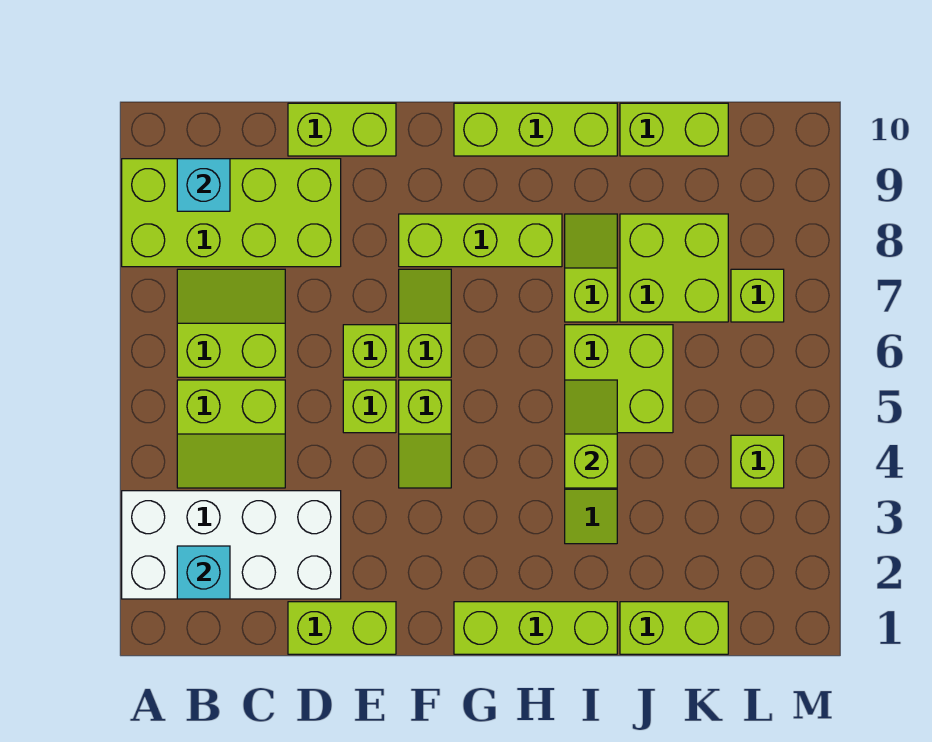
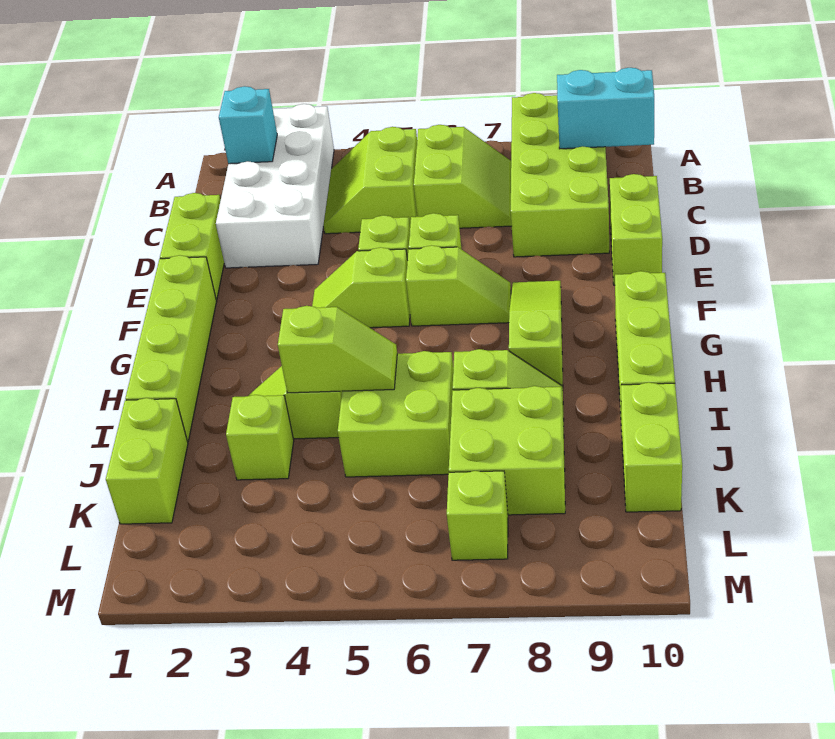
cyan brick B9 level 2 -> cyan brick B9:B10 level 2
lime brick F8:H8 level 1 -> lime slope F8:H8 level 1 top H
lime brick G1:I1 level 1 -> lime brick F1:I1 level 1
lime brick L4 level 1 -> lime brick J3 level 1

